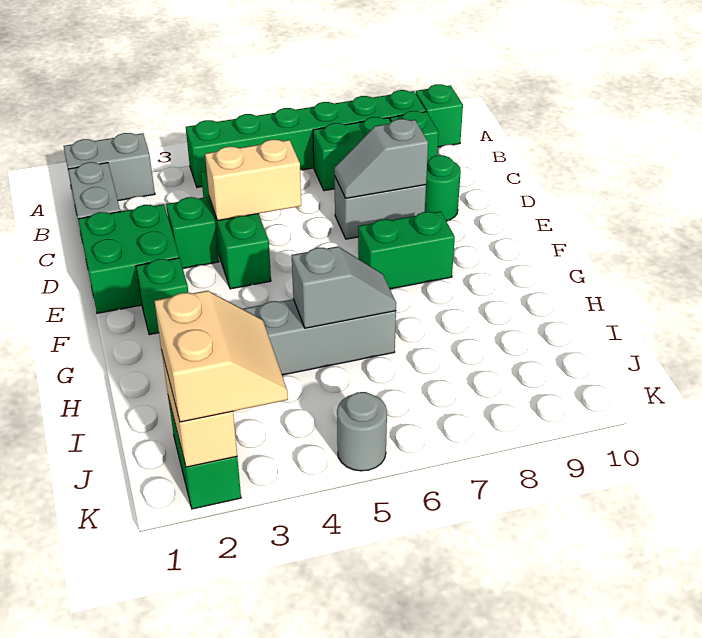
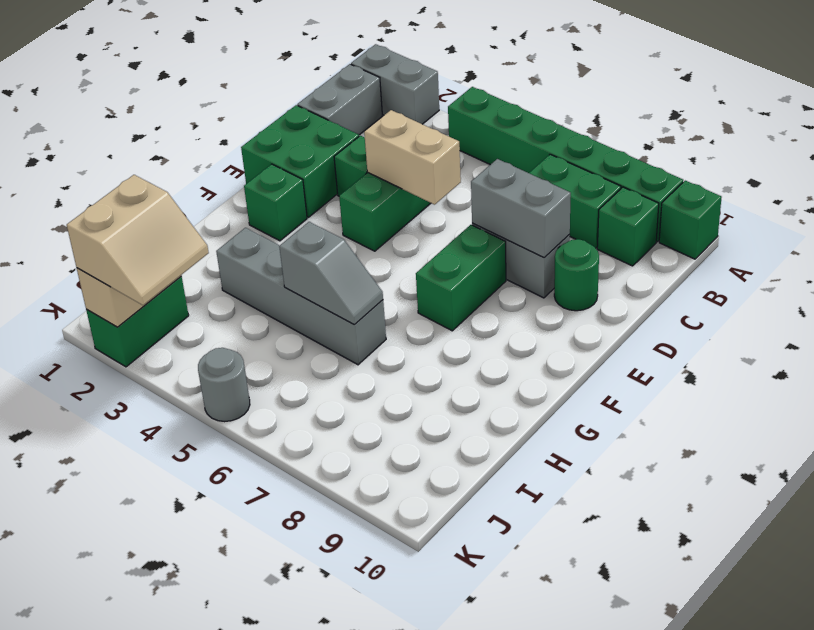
grey slope D7:D8 level 2 top 8 -> grey brick D7:D8 level 2
green brick F7:F8 level 1 -> green brick E7:F7 level 1

